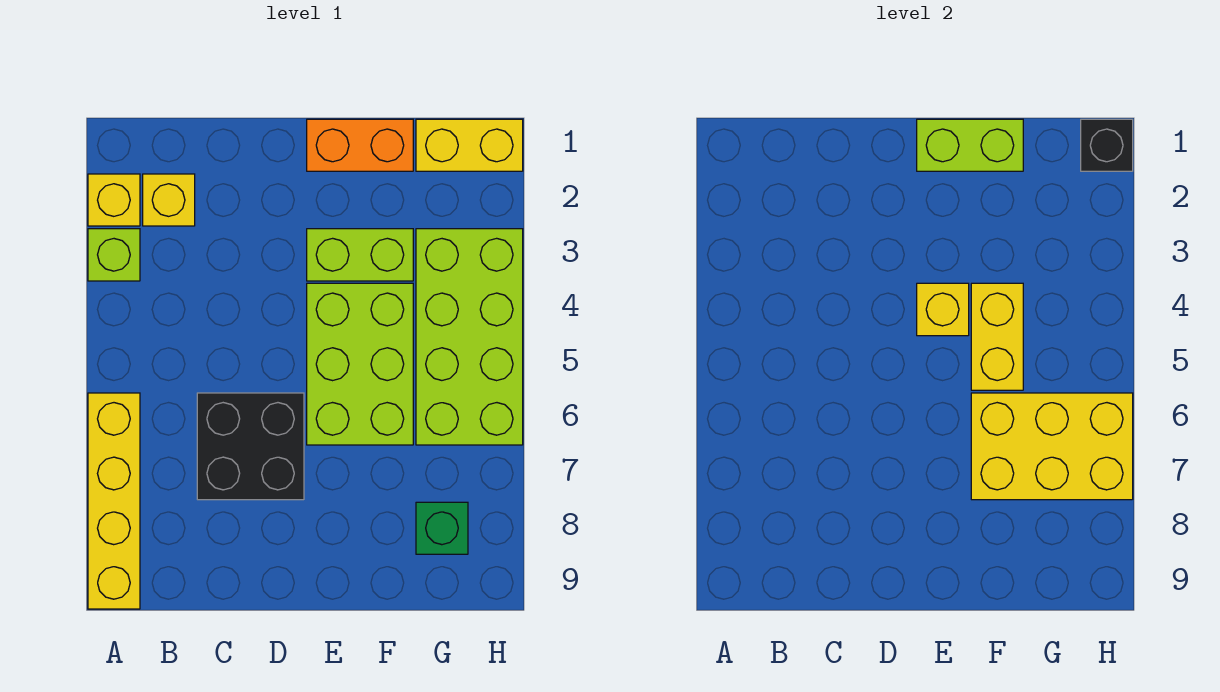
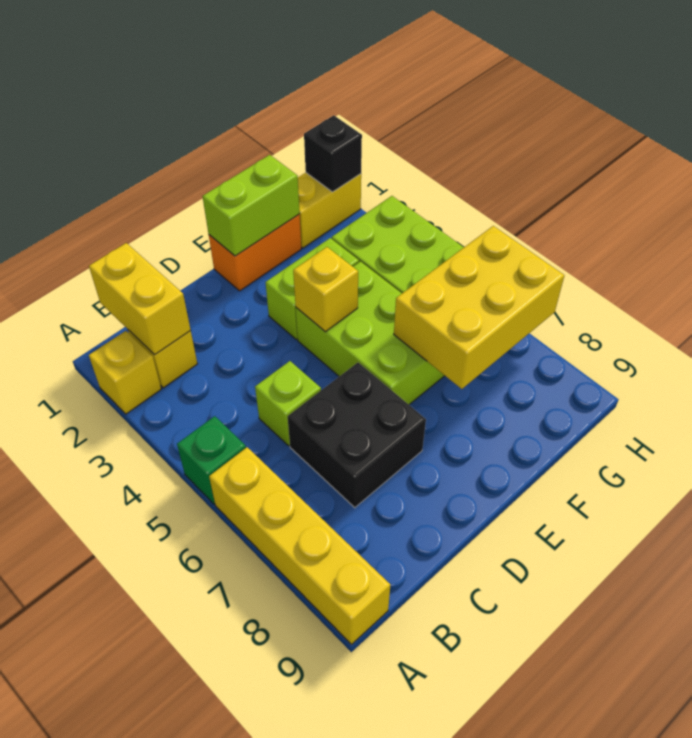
lime brick A3 level 1 -> lime brick C5 level 1
yellow brick F4:F5 level 2 -> yellow brick B1:B2 level 2
green brick G8 level 1 -> green brick A5 level 1

